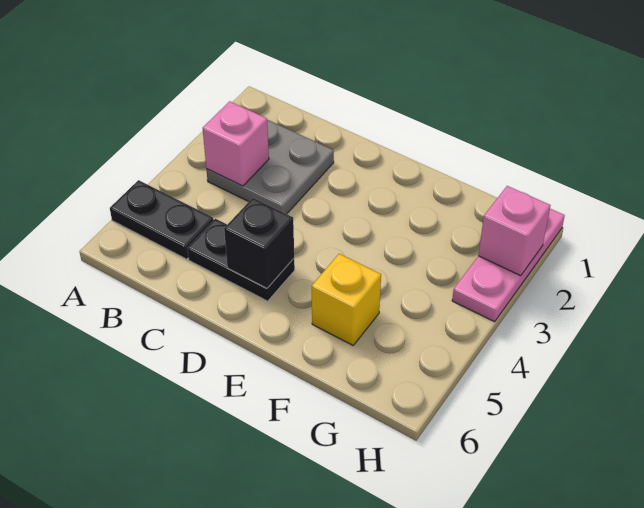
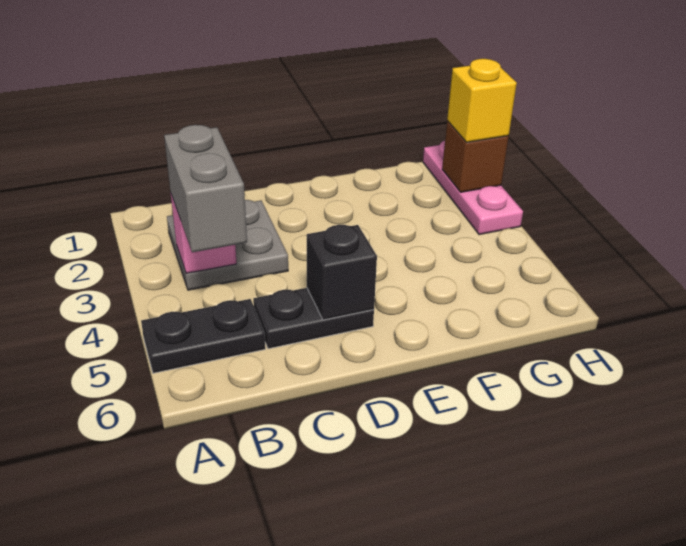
none -> grey brick B3:B4 level 3
yellow brick F5 level 1 -> yellow brick H2 level 3
pink brick H2 level 2 -> brown brick H2 level 2

